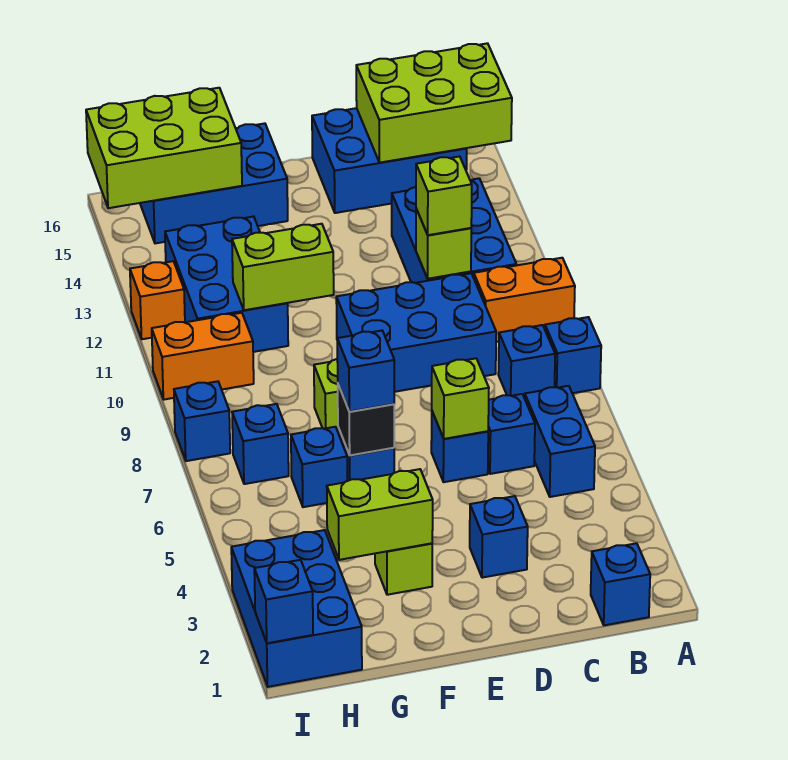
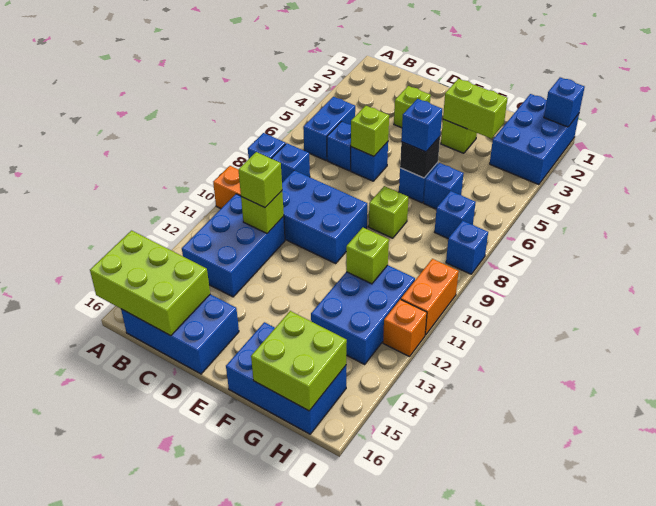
blue brick B1 level 1 -> none
blue brick D3 level 1 -> lime brick D3 level 1
lime brick F11:G11 level 2 -> lime brick G11 level 2
lime brick G15:I16 level 2 -> lime brick G15:H16 level 2
orange brick H10:I10 level 1 -> orange brick I10:I11 level 1

